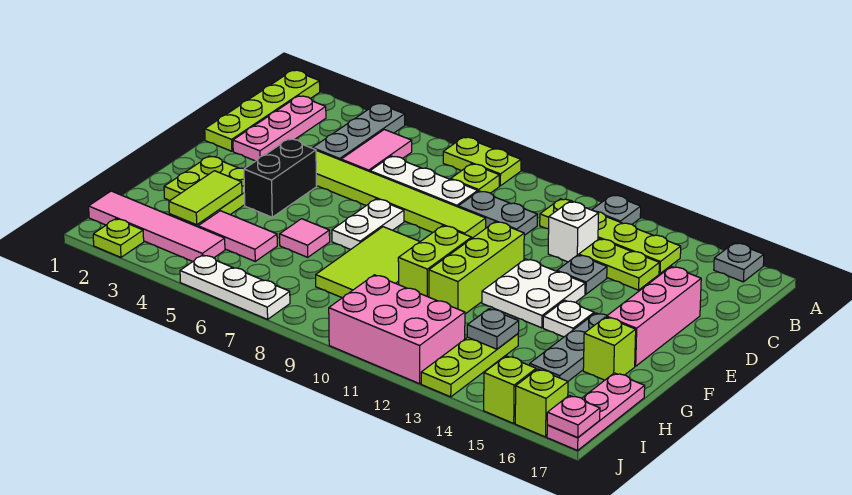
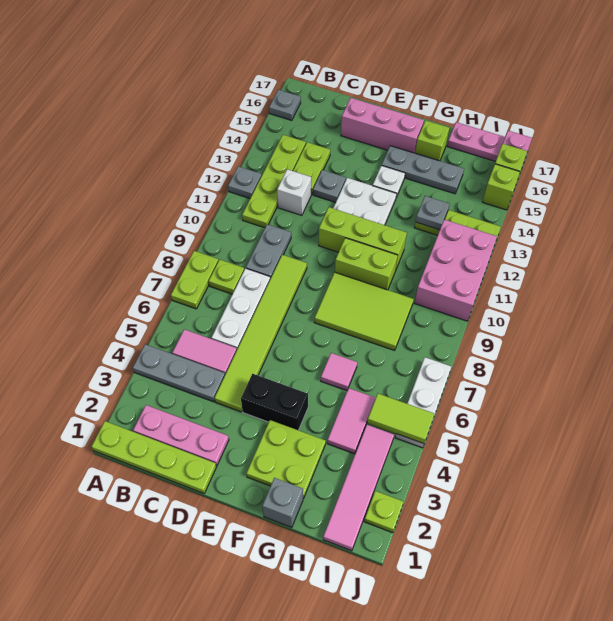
white plate E7:F7 level 1 -> none
none -> grey brick G1 level 1
lime tile G3:H3 level 2 -> lime tile I5:J5 level 2

